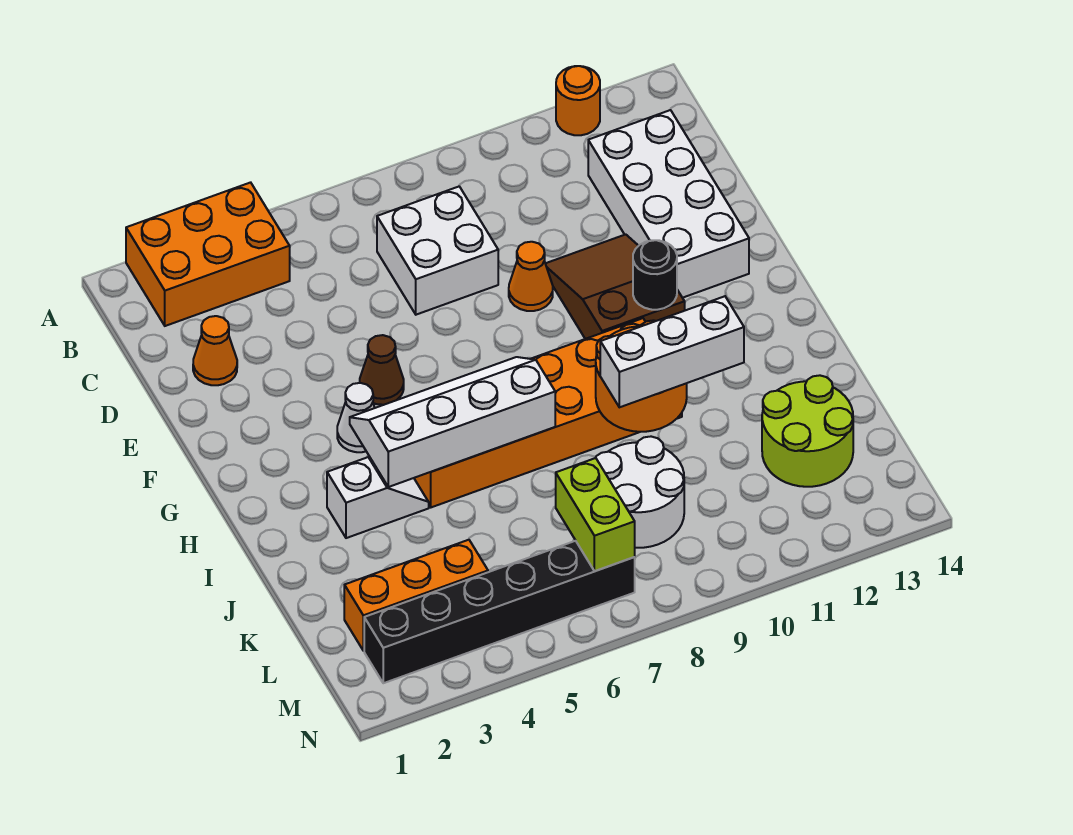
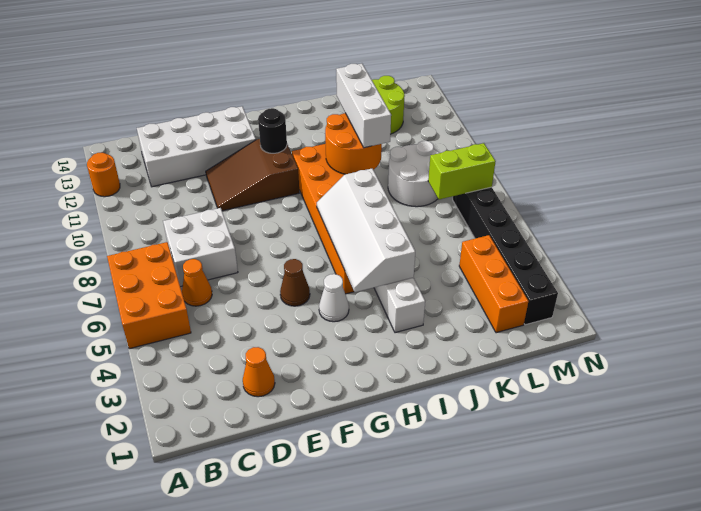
orange brick A2:B4 level 1 -> orange brick A5:B7 level 1
orange cone E9 level 1 -> orange cone C6 level 1

